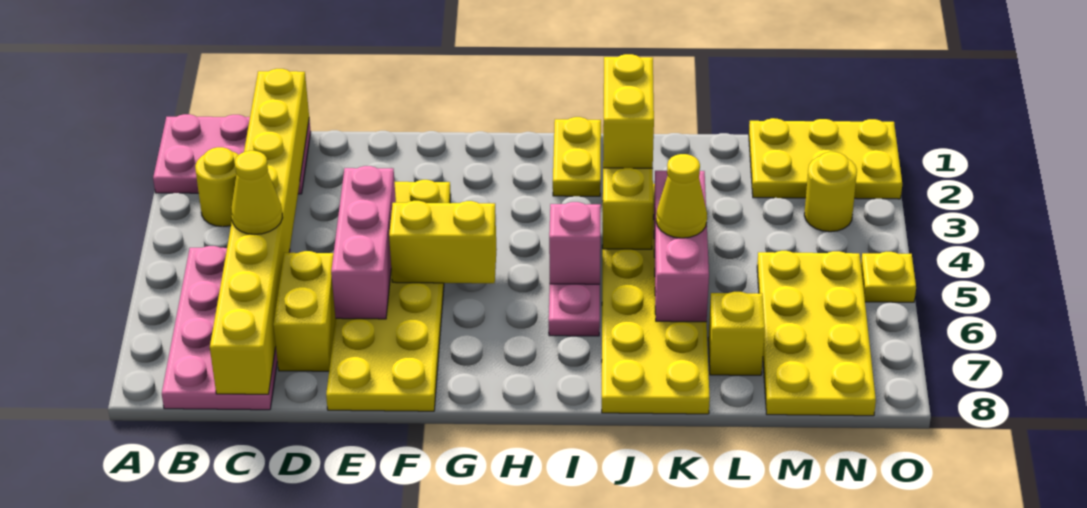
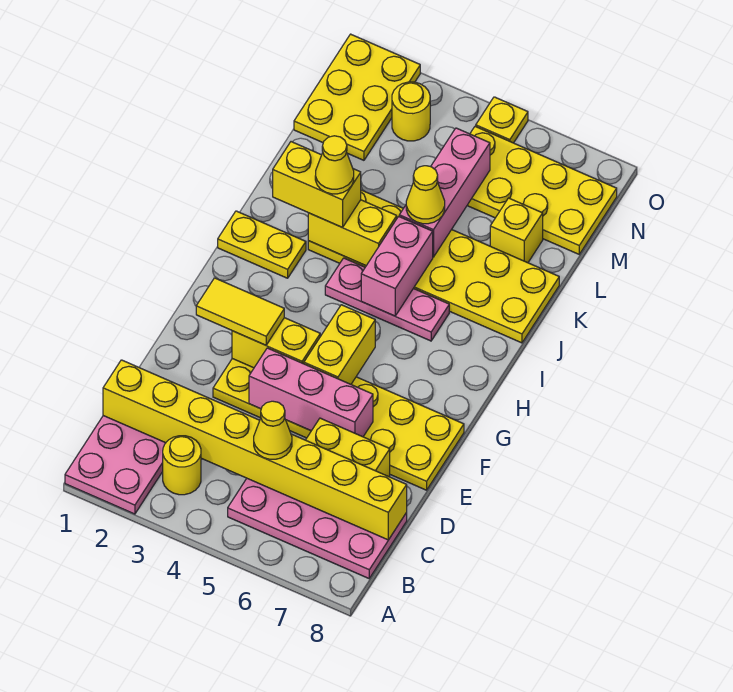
none -> yellow tile F2:F3 level 3
none -> yellow brick F3:F4 level 2
pink brick I5 level 2 -> pink brick I5:J5 level 2
none -> yellow cone J3 level 4
pink brick K4:K6 level 2 -> pink brick K5:M5 level 2

